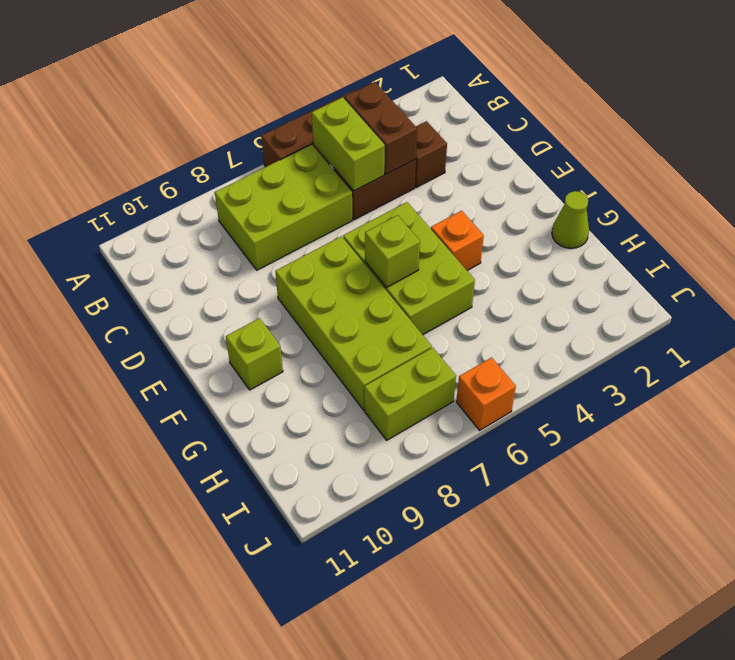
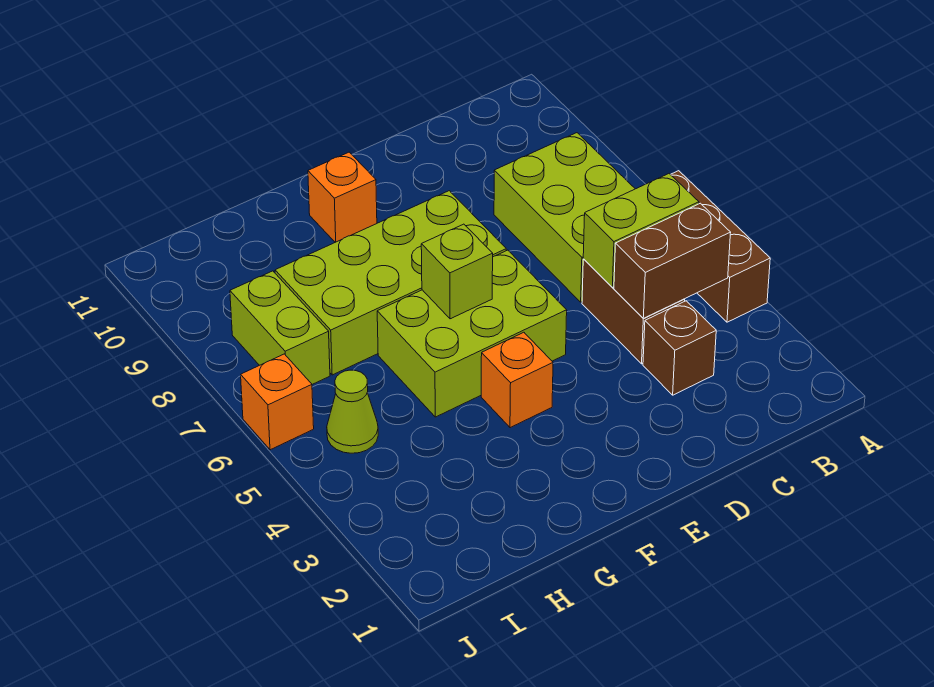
lime brick F10 level 1 -> orange brick F10 level 1
lime cone G1 level 1 -> lime cone I5 level 1

